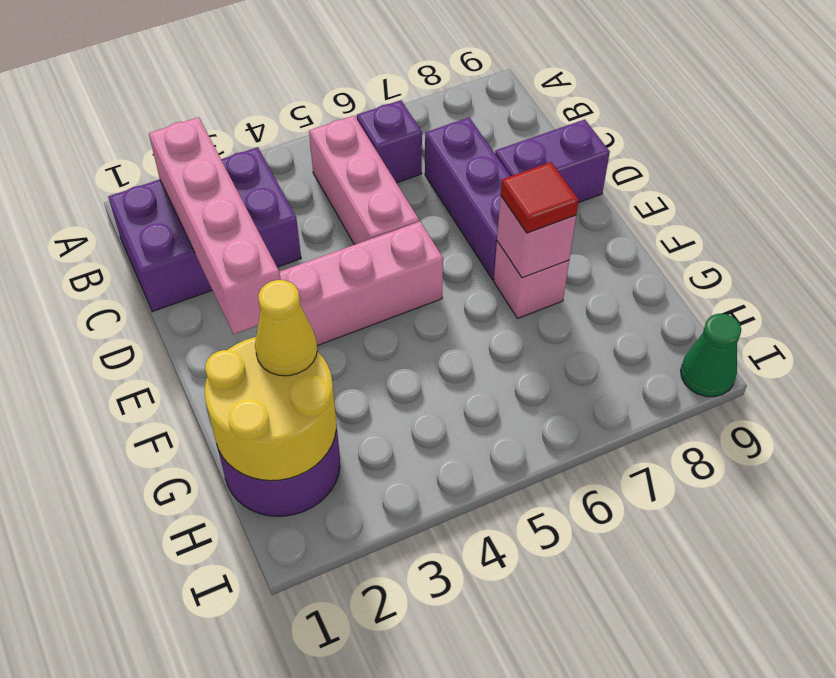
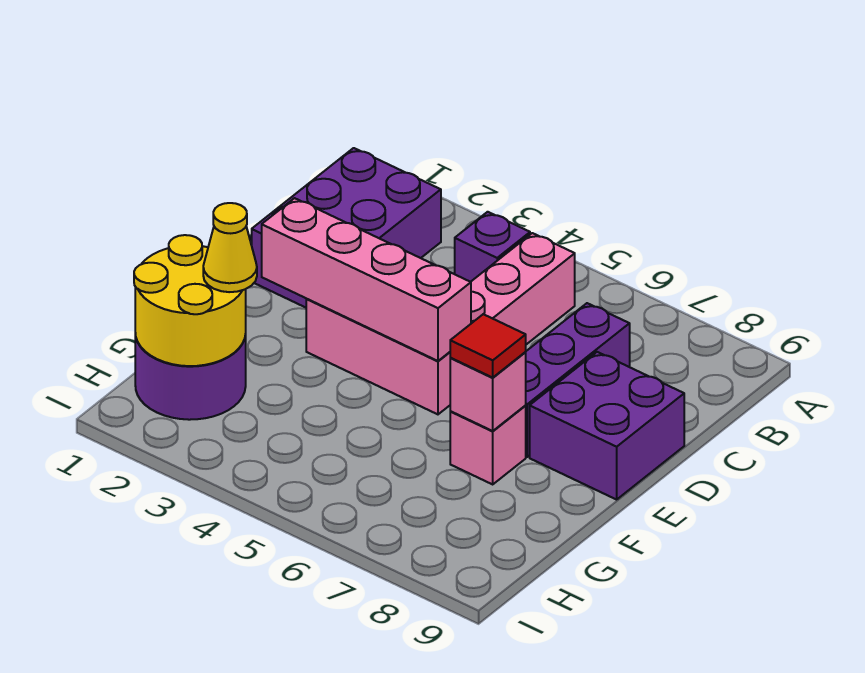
purple brick B1:C3 level 1 -> purple brick B1:D2 level 1
pink brick B2:E2 level 2 -> pink brick E2:E5 level 2
purple brick B6 level 1 -> purple brick B4 level 1
purple brick D8:D9 level 1 -> purple brick D8:E9 level 1
green cone I9 level 1 -> none

